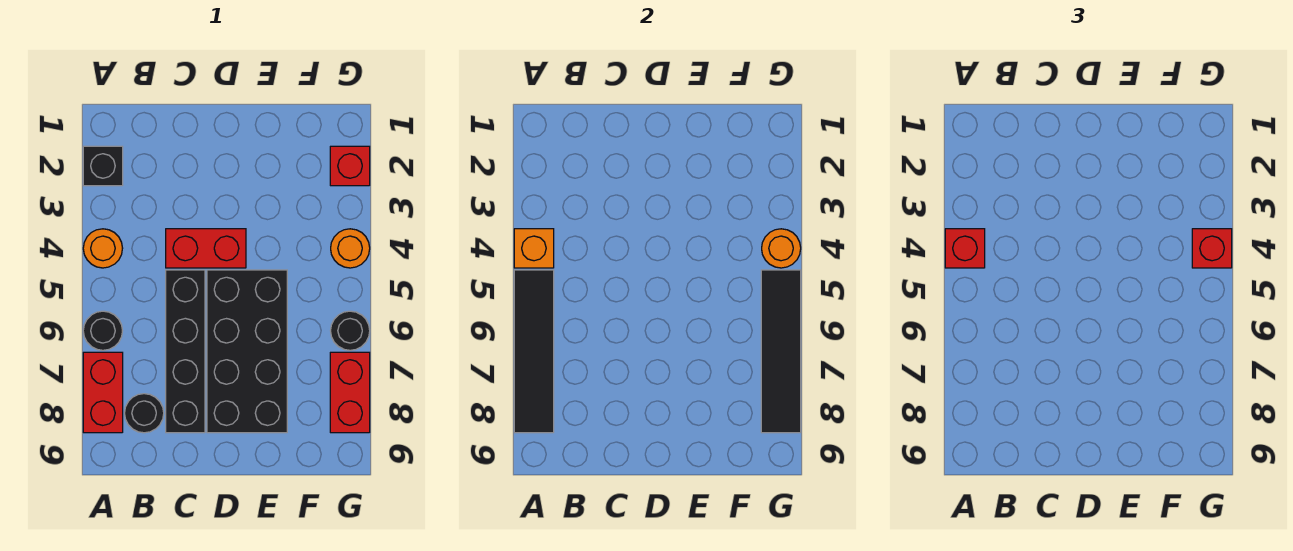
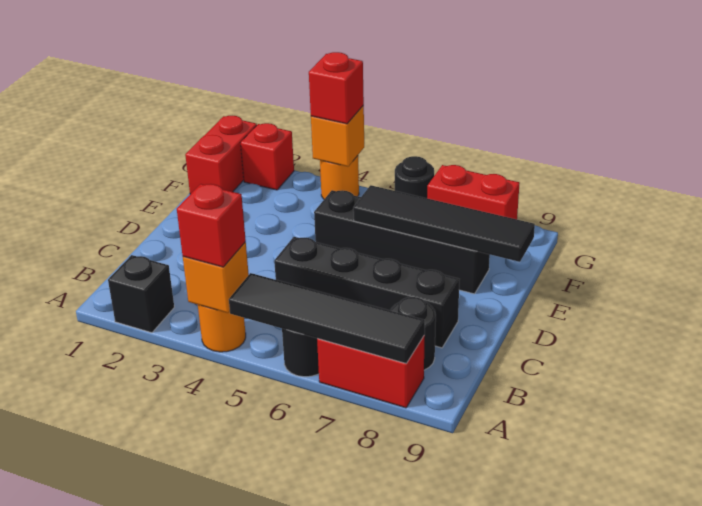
red brick C4:D4 level 1 -> red brick F1:G1 level 1
black brick D5:E8 level 1 -> black brick E5:E8 level 1
orange round brick G4 level 2 -> orange brick G4 level 2
black tile G5:G8 level 2 -> black tile E6:E9 level 2

